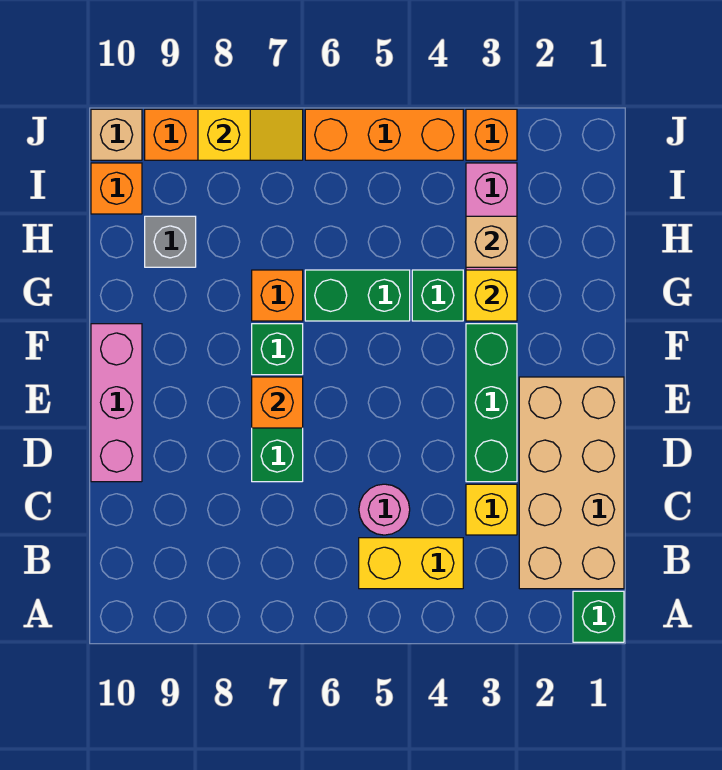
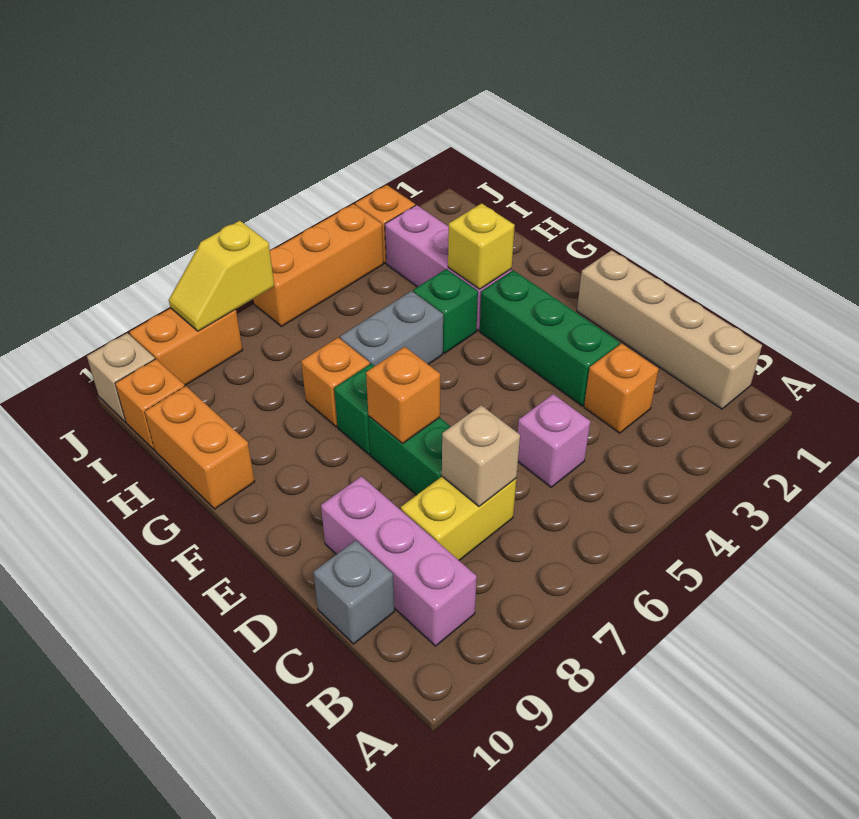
green brick A1 level 1 -> none
tan brick B1:E2 level 1 -> tan brick B1:E1 level 1
yellow brick B4:B5 level 1 -> yellow brick C7:C8 level 1
yellow brick C3 level 1 -> orange brick C3 level 1
pink round brick C5 level 1 -> pink brick C5 level 1
pink brick D10:F10 level 1 -> pink brick B9:D9 level 1
green brick G5:G6 level 1 -> grey brick G5:G6 level 1
none -> orange brick G10:H10 level 1
tan brick H3 level 2 -> tan brick C7 level 2
grey brick H9 level 1 -> grey brick C10 level 1
yellow slope J7:J8 level 2 top 8 -> yellow slope J7:J8 level 2 top 7

